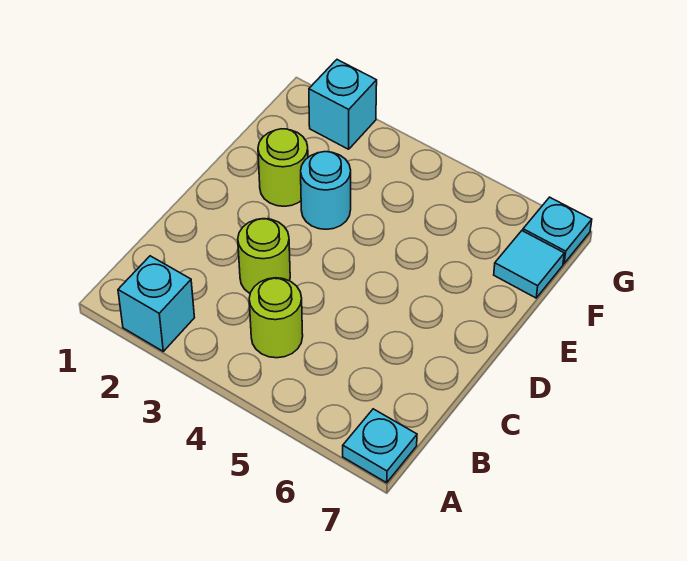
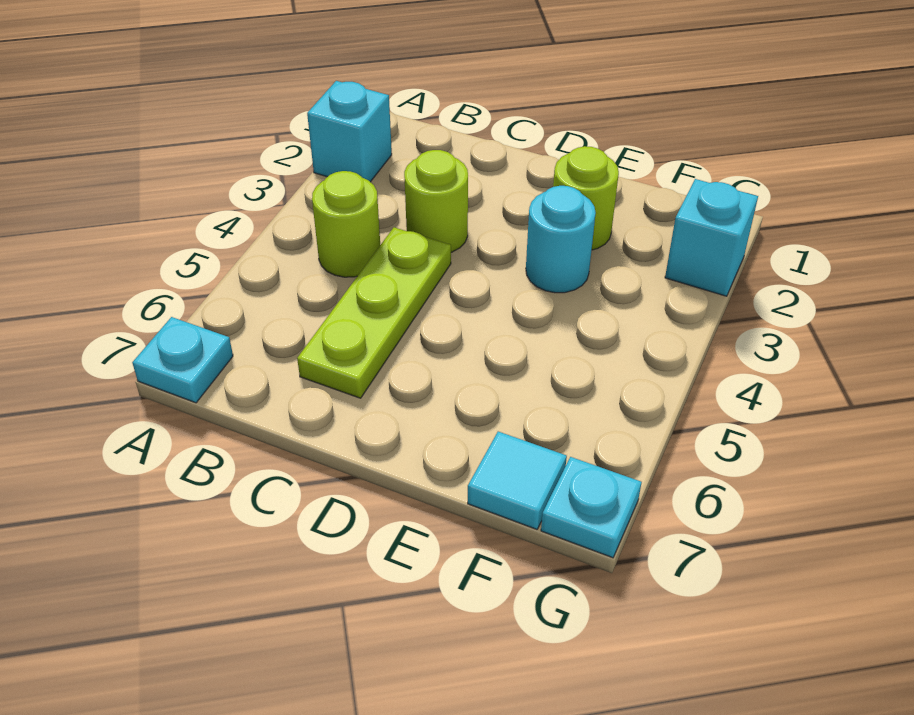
none -> lime plate C4:C6 level 1

